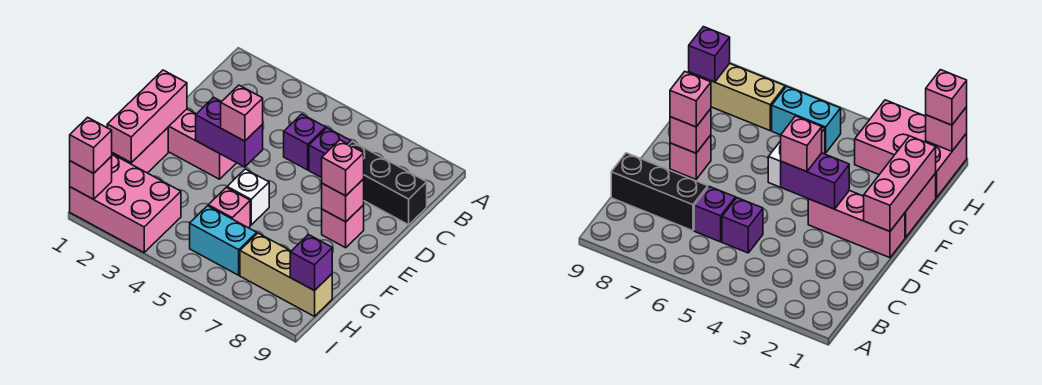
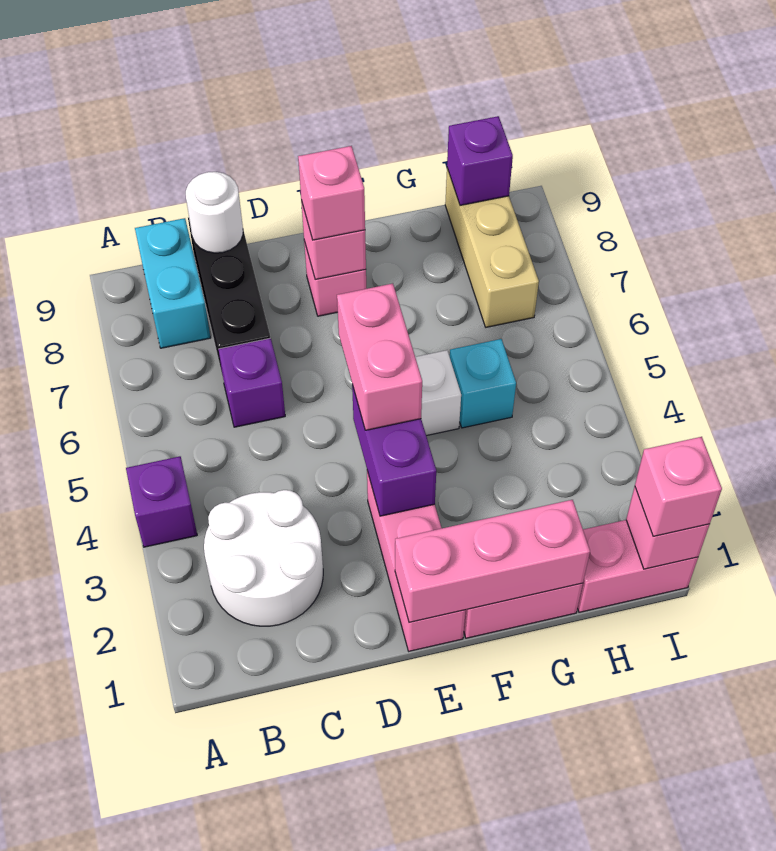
none -> white round brick B2:C3 level 1
purple brick C5 level 1 -> purple brick A4 level 1
none -> white round brick C9 level 2
pink brick E4 level 3 -> pink brick E4:E5 level 3
pink brick G5 level 1 -> cyan brick G5 level 1
pink brick H1:I3 level 1 -> pink brick H1:I1 level 1
cyan brick H5:H6 level 1 -> cyan brick B8:B9 level 1

